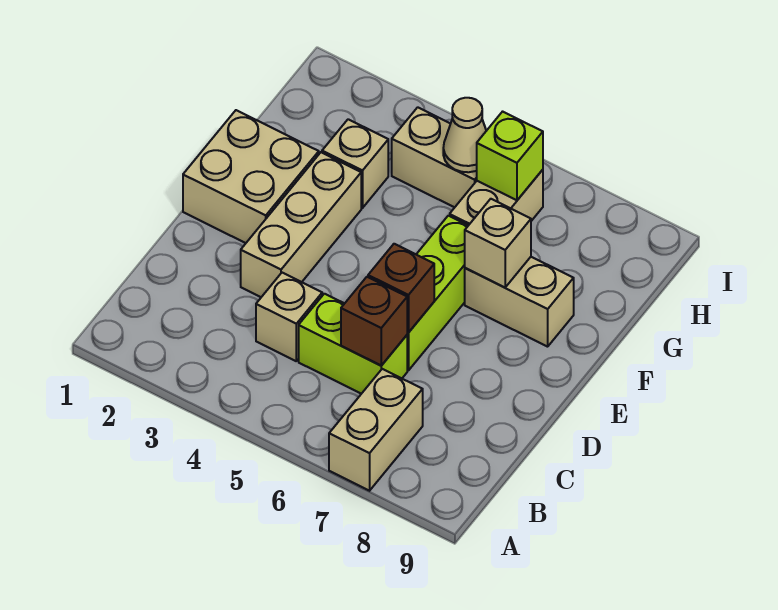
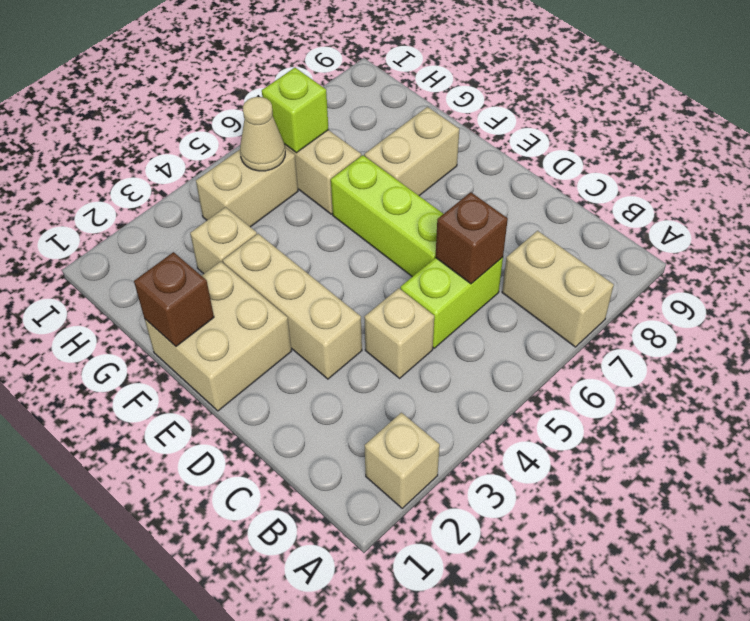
brown brick D6 level 2 -> brown brick F1 level 2
tan brick F7 level 2 -> tan brick A2 level 1

